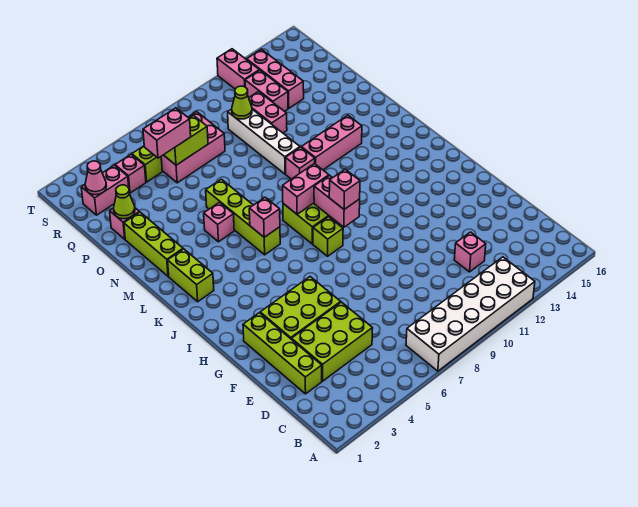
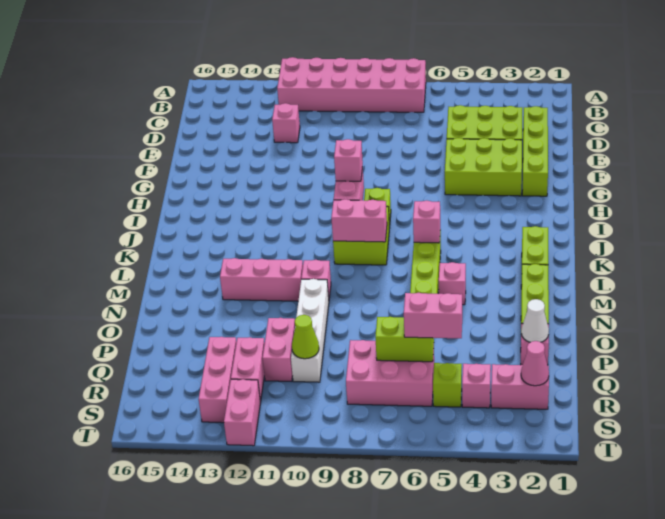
white brick A7:B12 level 1 -> pink brick A7:B12 level 1
lime cone P2 level 2 -> white cone P2 level 2

